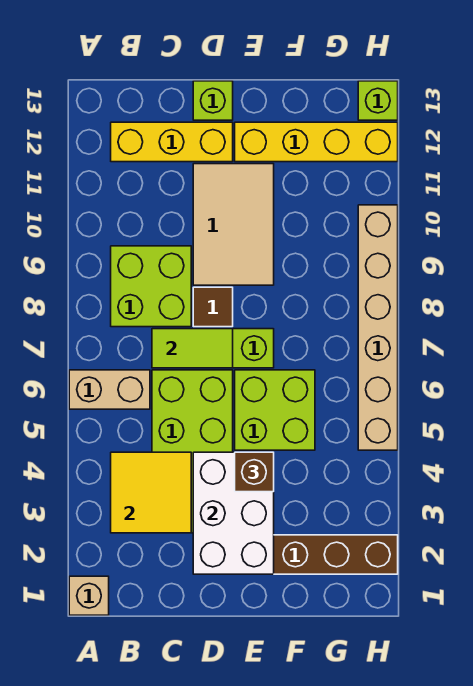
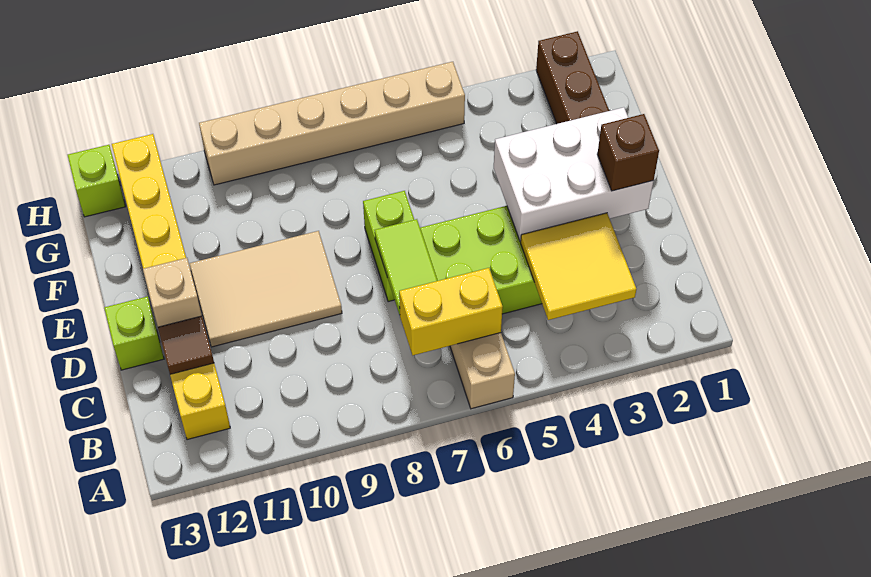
tan brick A1 level 1 -> tan brick D12 level 2
none -> yellow brick B6:B7 level 2
lime brick B8:C9 level 1 -> none
brown tile D8 level 1 -> brown tile C12 level 2
brown brick E4 level 3 -> brown brick D2 level 3
lime brick E5:F6 level 1 -> none

